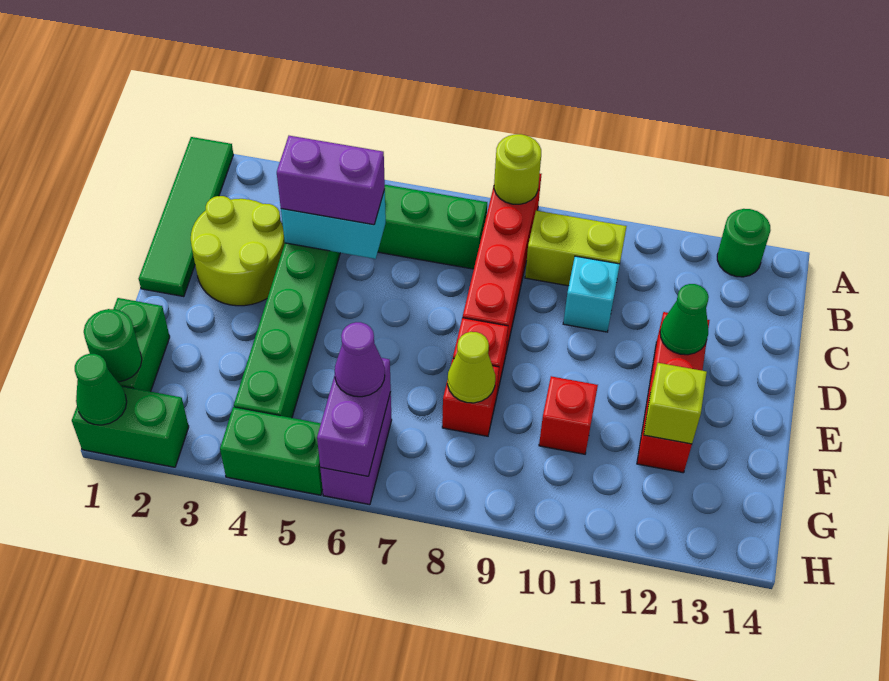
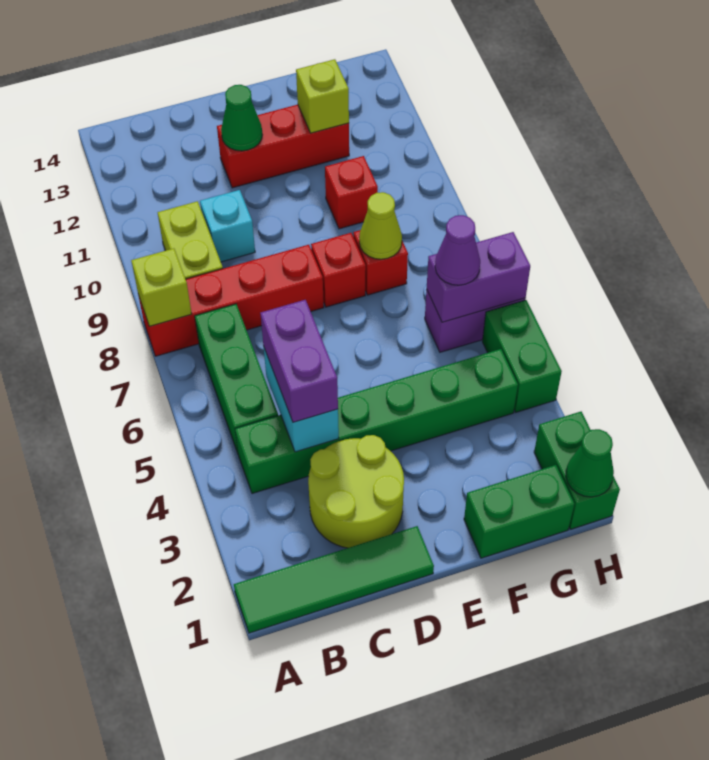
lime round brick A8 level 2 -> lime brick A8 level 2
green round brick A13 level 1 -> none
green round brick G1 level 2 -> none

